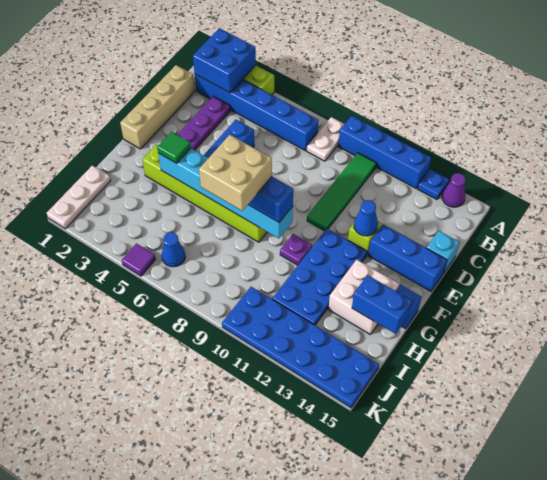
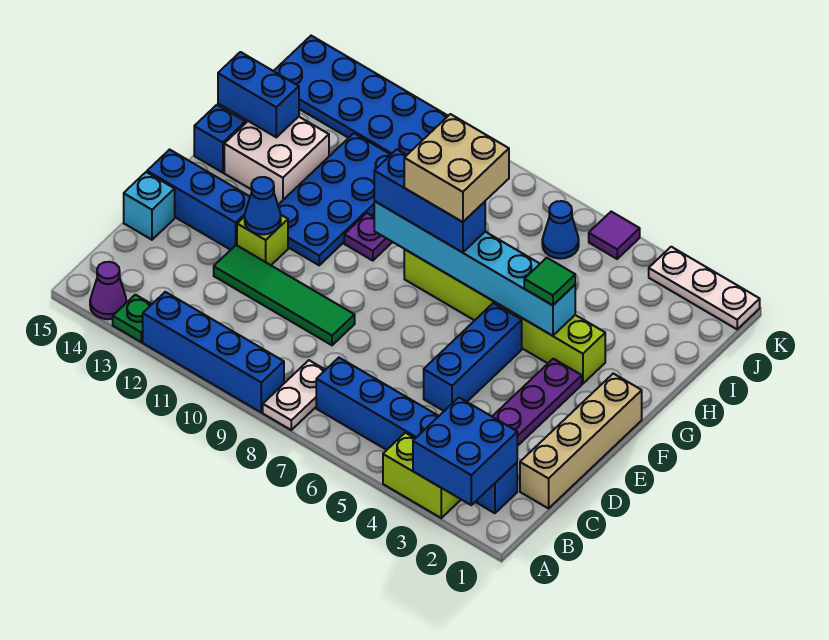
blue plate A13 level 1 -> green plate A13 level 1
green tile B10:E10 level 1 -> green tile D9:D12 level 1
white plate I1:K1 level 1 -> white plate K1:K3 level 1

